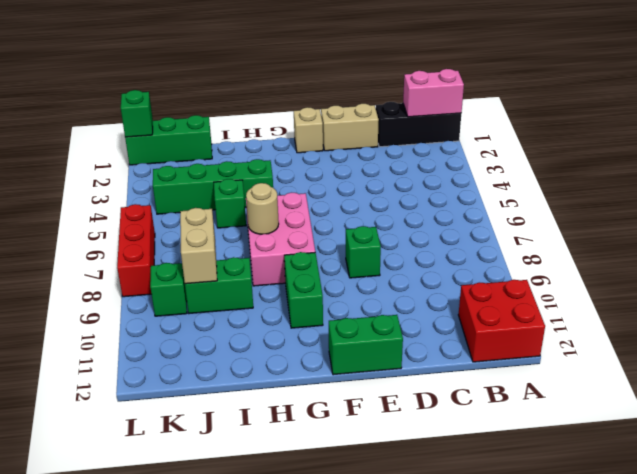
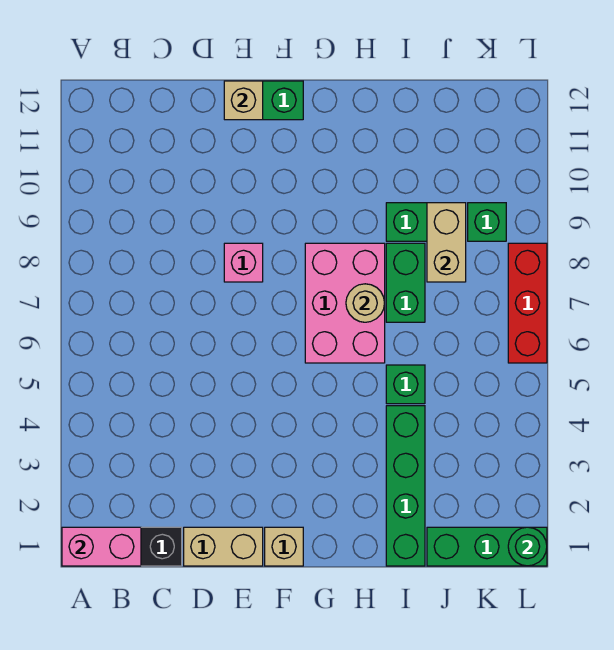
red brick A11:B12 level 1 -> none
green brick E8 level 1 -> pink brick E8 level 1
none -> tan brick E12 level 2
green brick G9:G10 level 1 -> green brick I7:I8 level 1
green brick H4:K4 level 1 -> green brick I1:I4 level 1
green brick L1 level 2 -> green round brick L1 level 2

